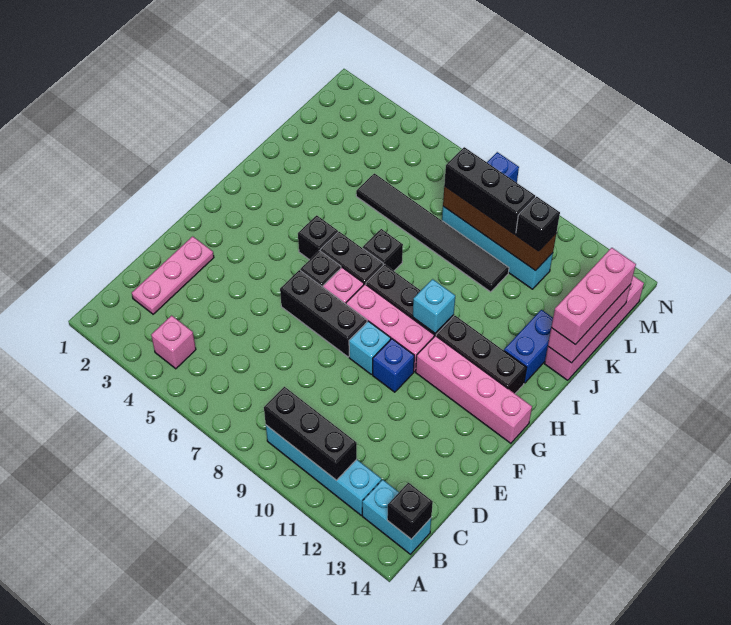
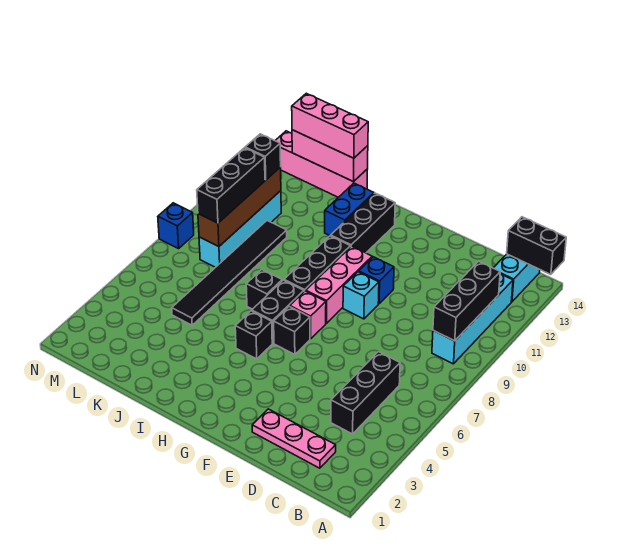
pink brick B4 level 1 -> none
black brick B14 level 2 -> black brick A14:B14 level 2
black brick F6:F8 level 1 -> black brick C4:C6 level 1
pink brick G11:G14 level 1 -> none
cyan brick H10 level 2 -> none
blue brick I13:J13 level 1 -> blue brick I12:I13 level 1

